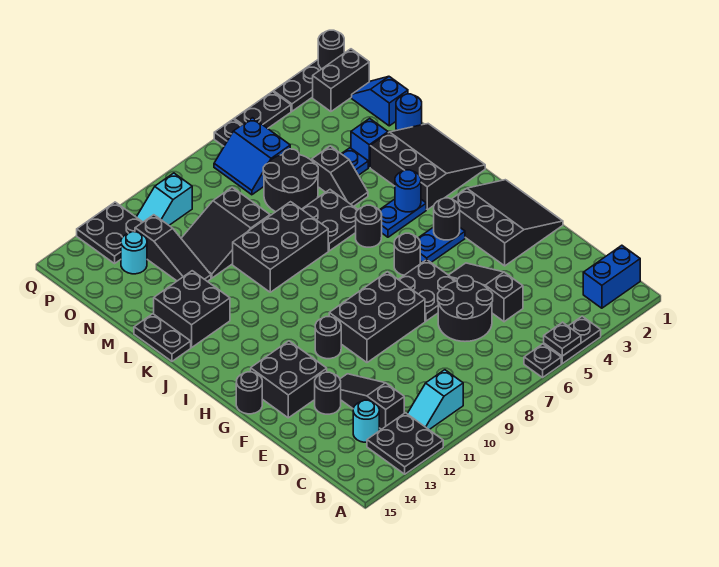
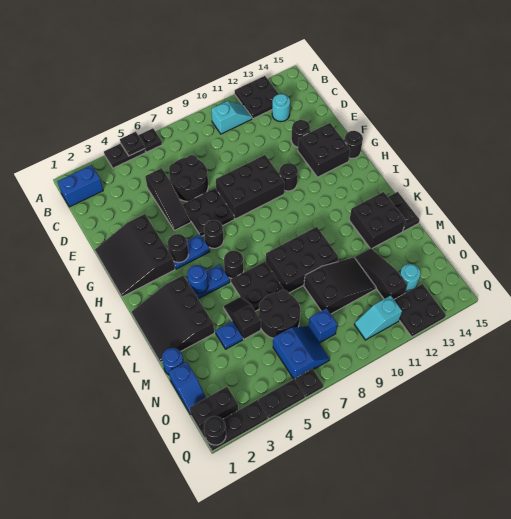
black slope C12:E12 level 1 top C -> none
blue brick M3 level 1 -> blue brick O8 level 1
cyan slope P10:P11 level 1 top 10 -> cyan slope P10:P11 level 1 top 11

